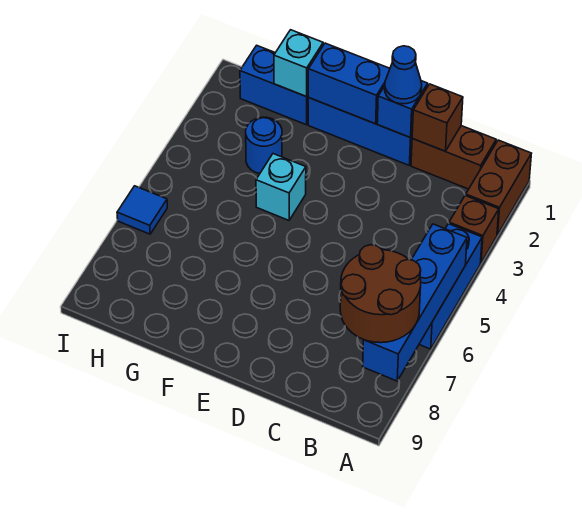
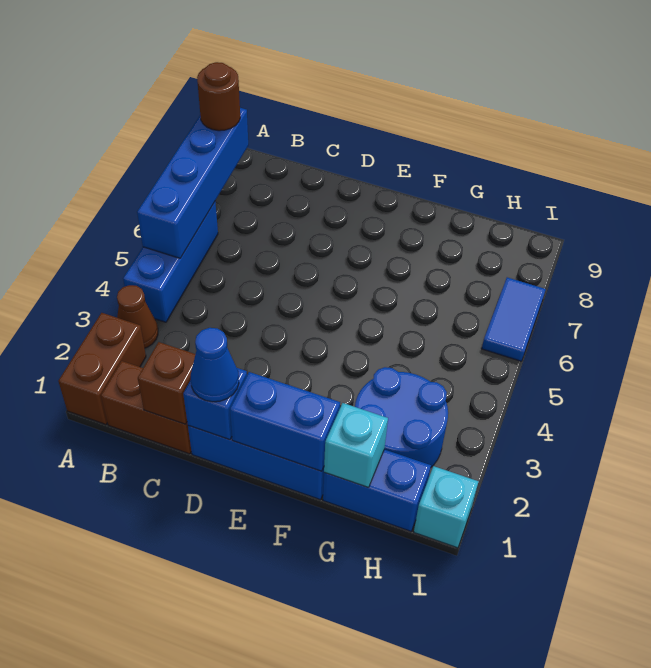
brown brick A3 level 1 -> brown cone A3 level 1
brown round brick A7:B8 level 3 -> brown round brick A8 level 3
cyan brick F4 level 1 -> cyan brick I1 level 1
blue round brick G3 level 1 -> blue round brick G2:H3 level 1
blue tile I6 level 1 -> blue tile I6:I7 level 1

